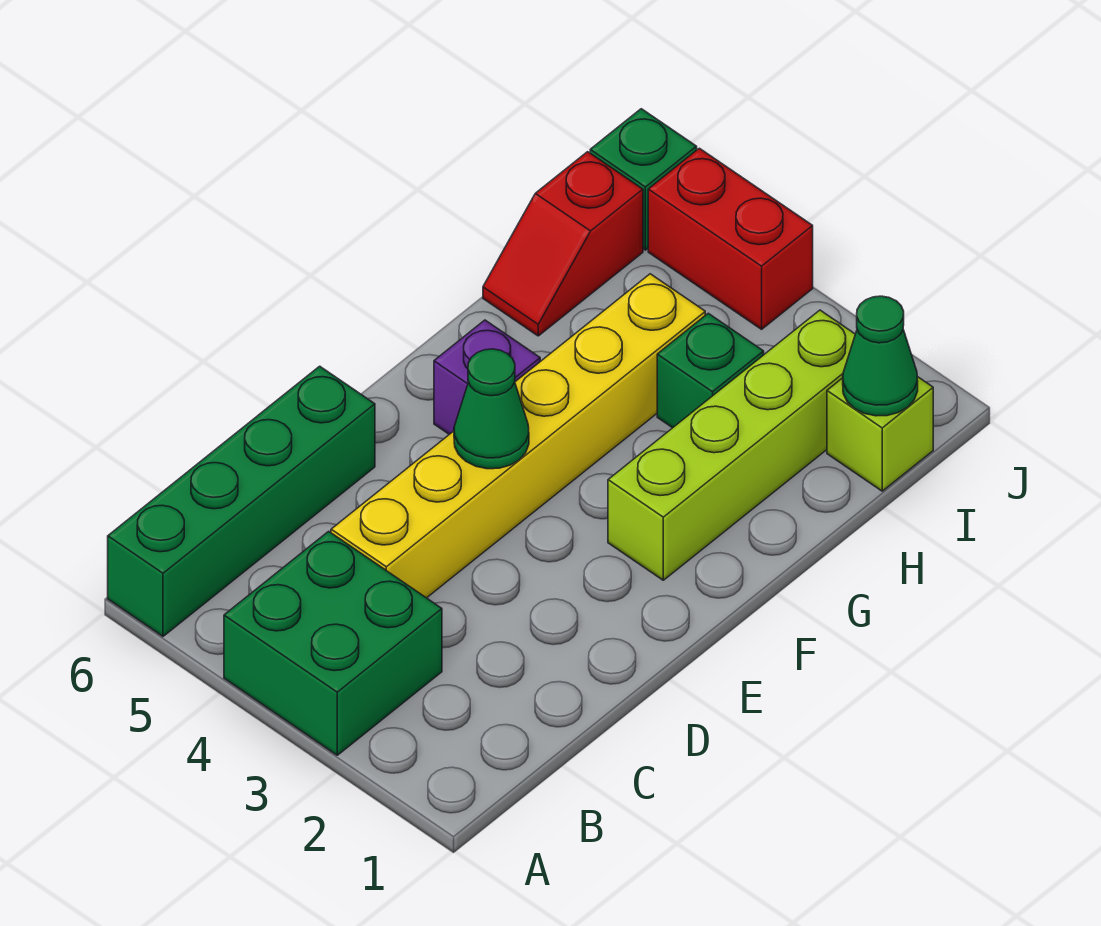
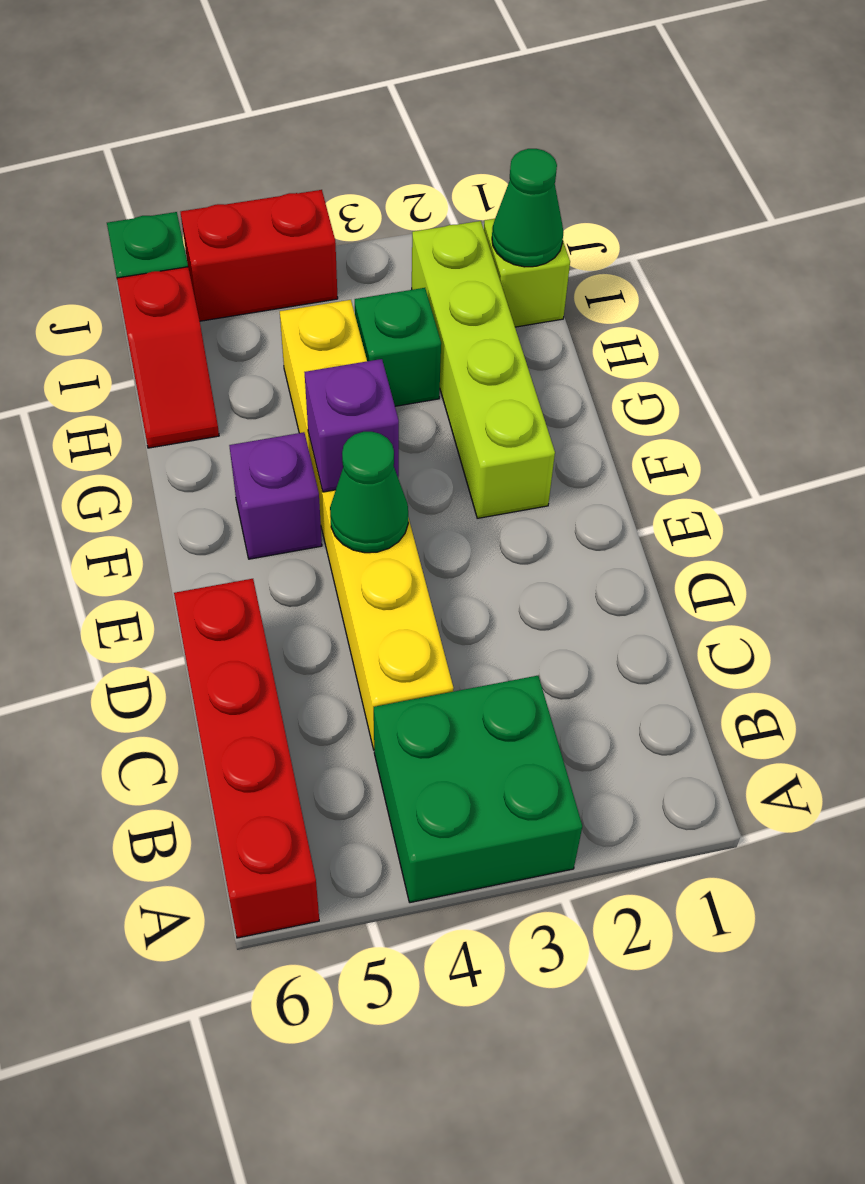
green brick A6:D6 level 1 -> red brick A6:D6 level 1
none -> purple brick F4 level 2

